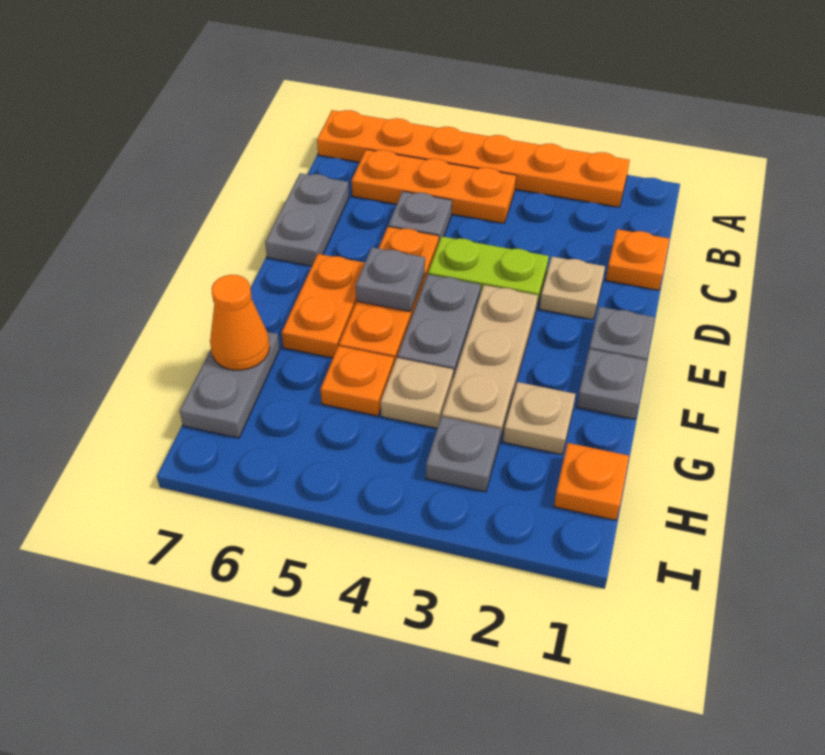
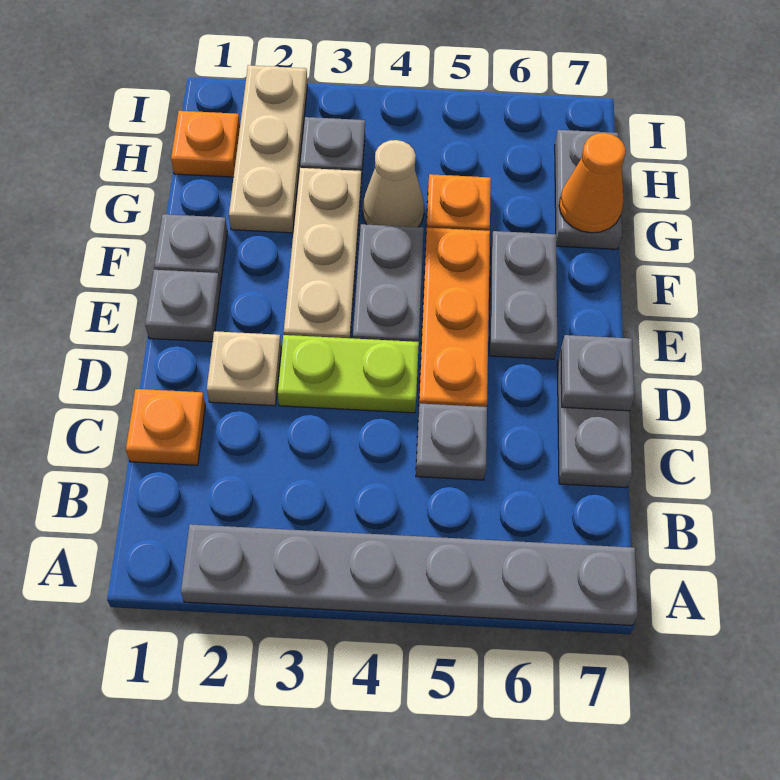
orange plate A2:A7 level 1 -> grey plate A2:A7 level 1
orange plate B4:B6 level 1 -> none
grey plate E5 level 2 -> grey plate D7 level 2
orange plate E6:F6 level 1 -> grey plate E6:F6 level 1
tan plate G2 level 1 -> tan plate G2:I2 level 1
tan plate G4 level 1 -> tan cone G4 level 1

